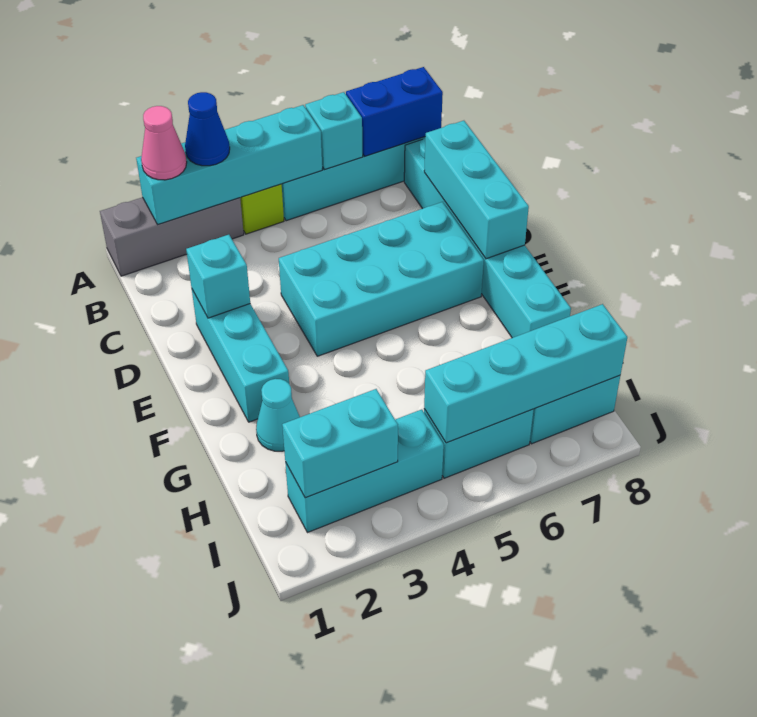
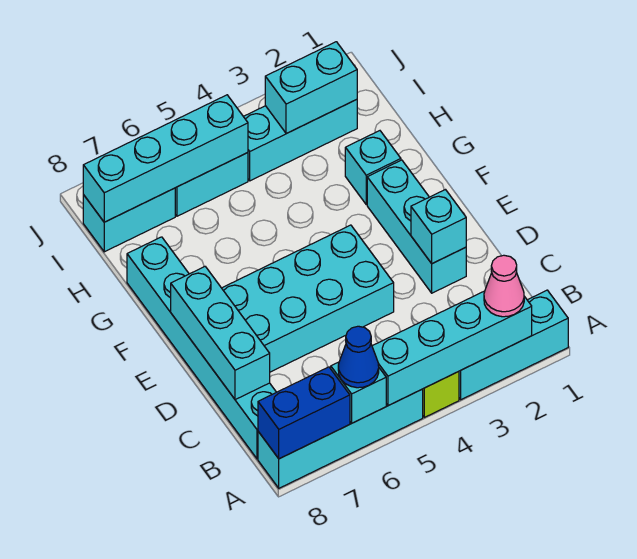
grey brick A1:A3 level 1 -> cyan brick A1:A3 level 1
blue cone A3 level 3 -> blue cone A6 level 3
cyan cone G2 level 1 -> cyan brick G2 level 1

